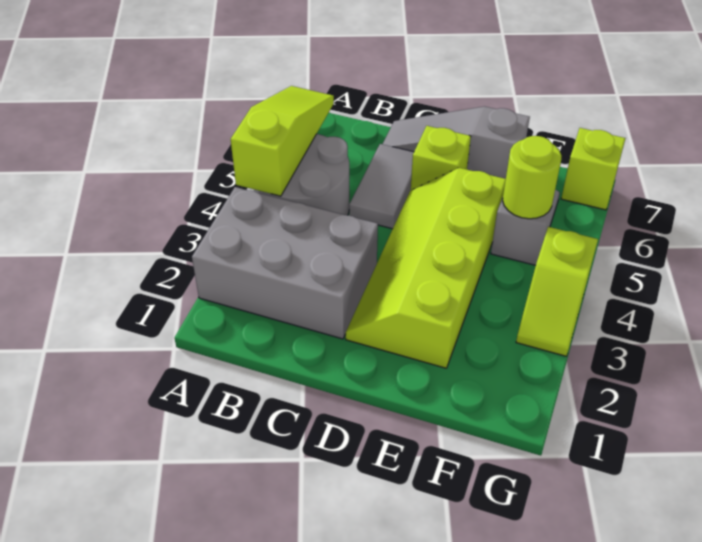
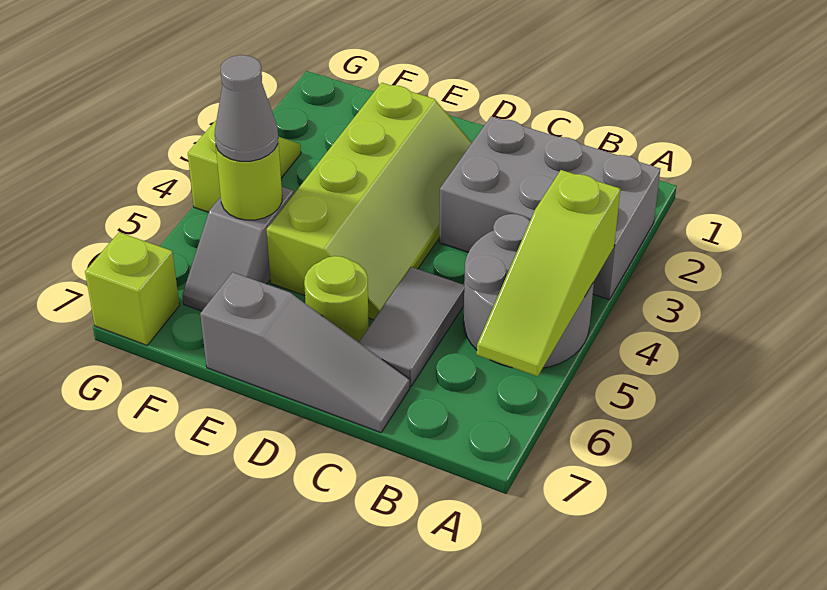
lime brick D6 level 1 -> lime round brick D6 level 1
none -> grey cone F5 level 3

